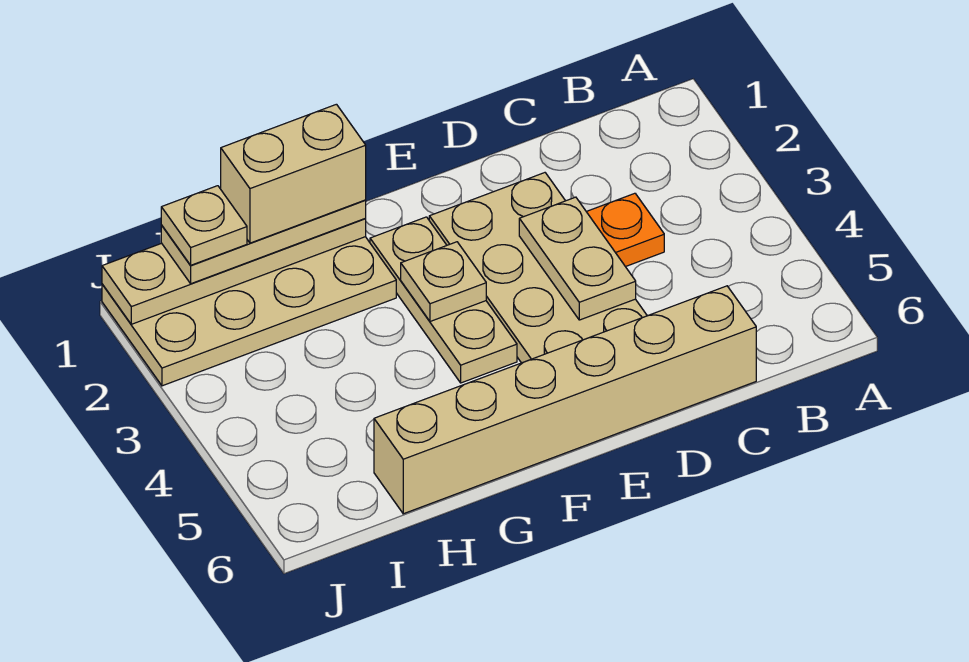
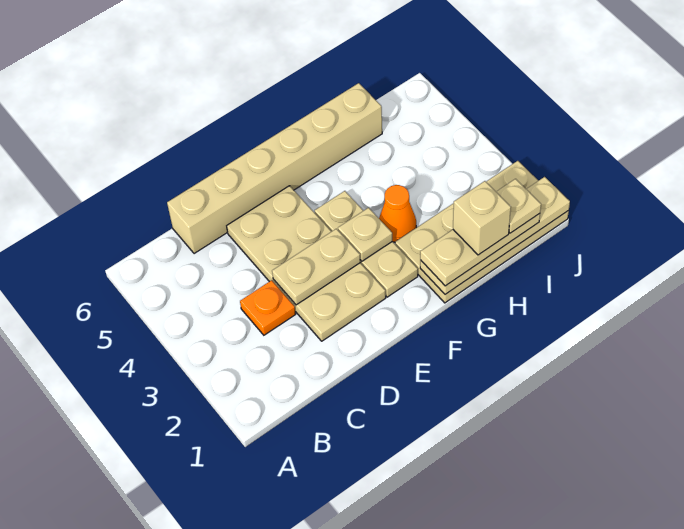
tan plate D3:D4 level 2 -> tan plate D3:E3 level 2
tan brick G1:H1 level 4 -> tan brick H1 level 4
none -> orange cone G3 level 1

